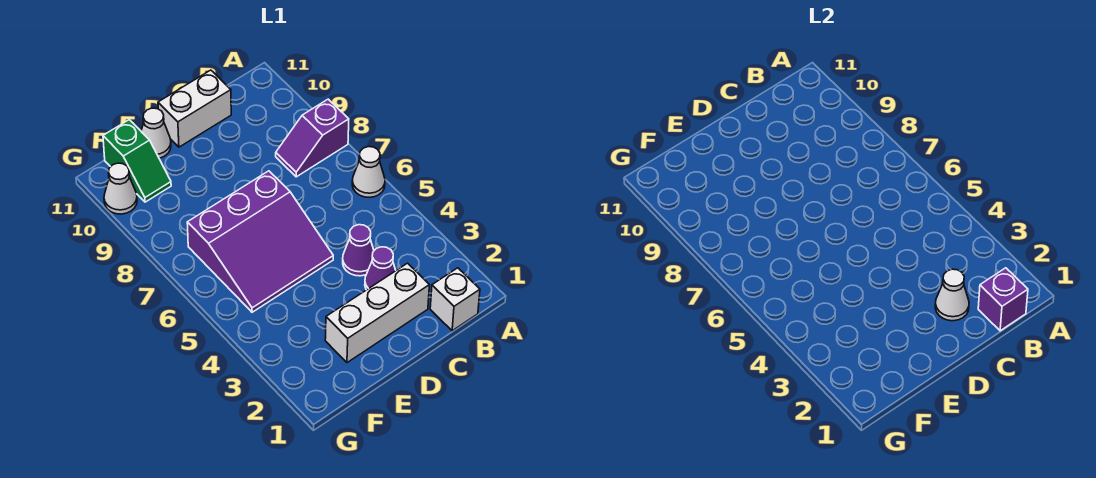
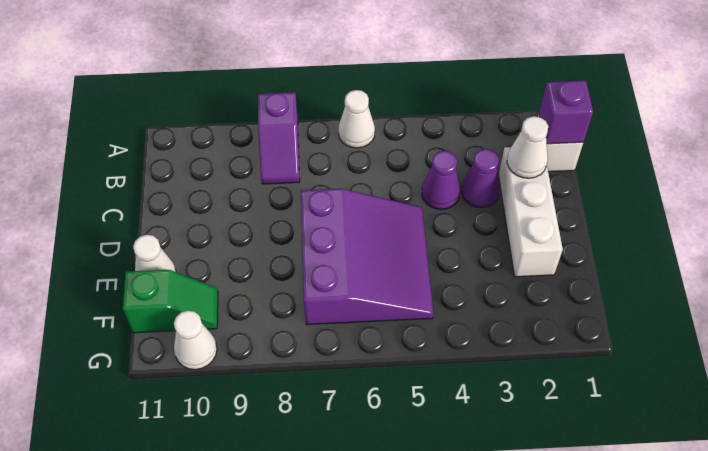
white brick C11:D11 level 1 -> none

